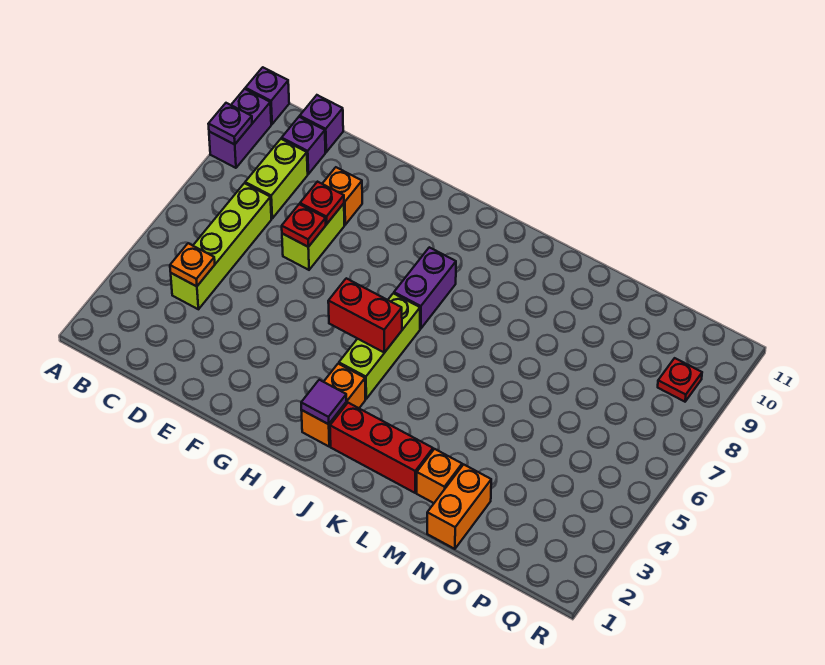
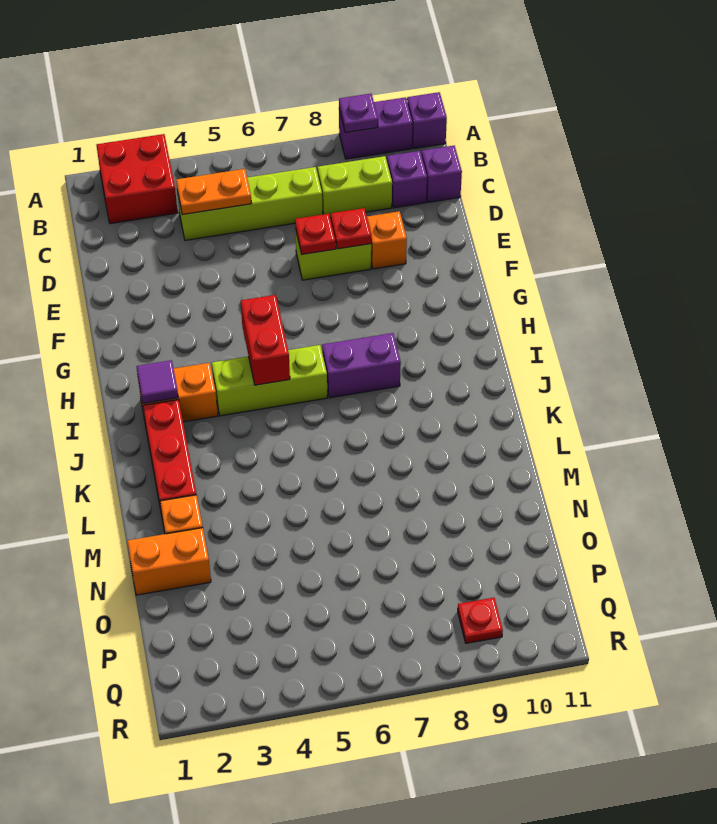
none -> red brick A2:B3 level 1
orange plate C4 level 2 -> orange plate C4:C5 level 2

